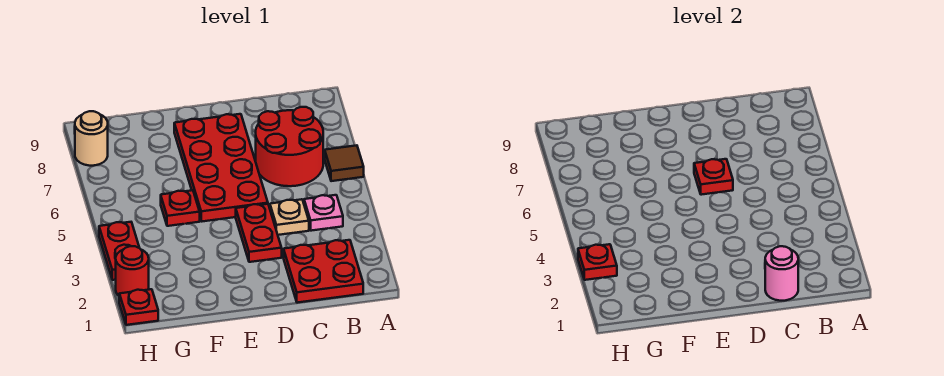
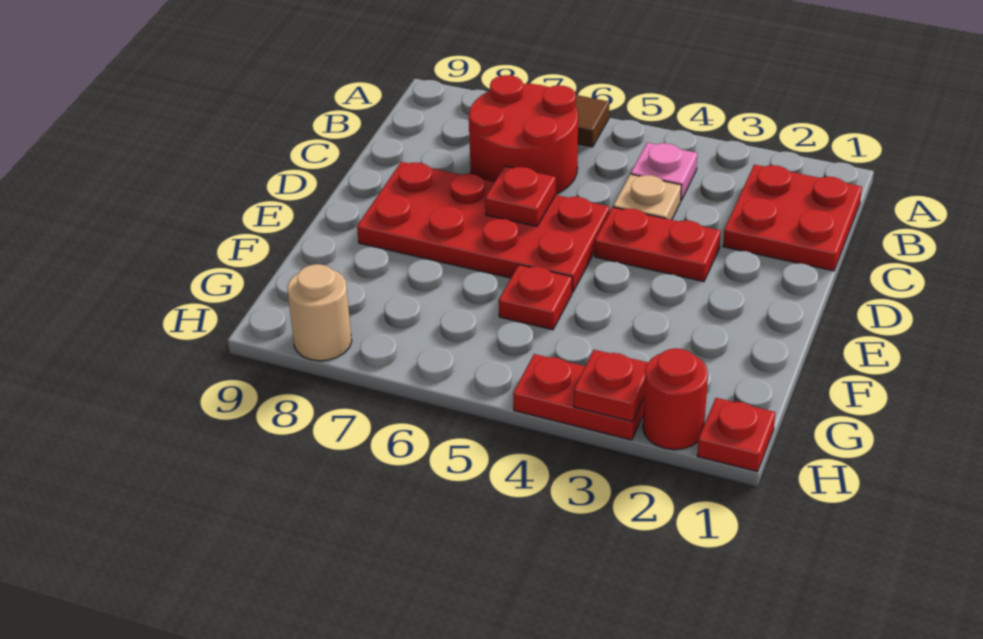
pink round brick C1 level 2 -> none

